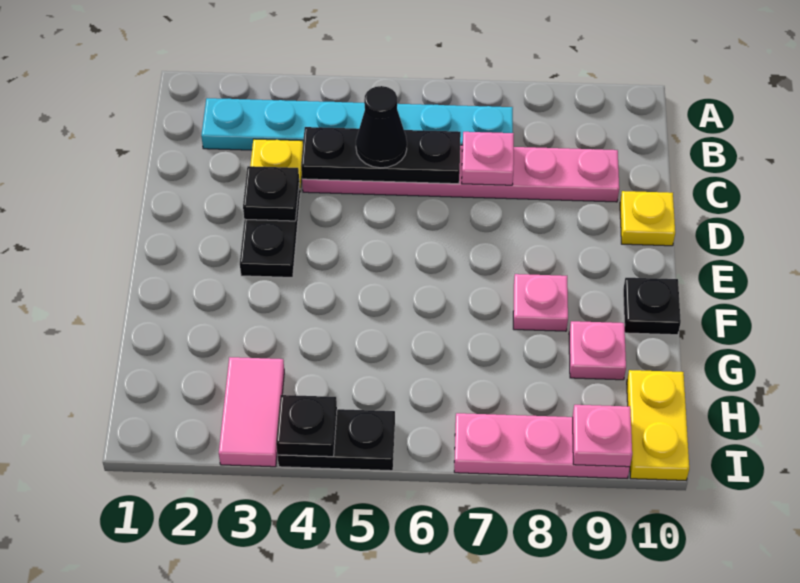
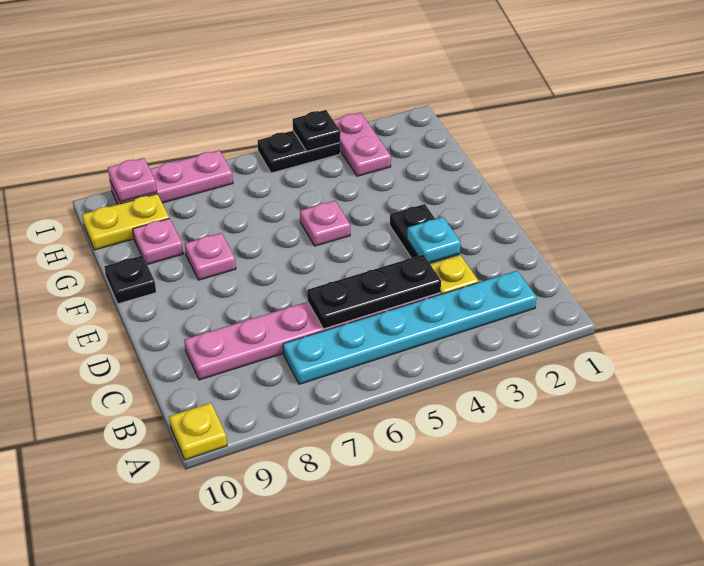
black cone C5 level 3 -> none
pink plate C7 level 2 -> pink plate F5 level 1
black plate D3 level 2 -> cyan plate D3 level 2
yellow plate D10 level 1 -> yellow plate A10 level 1
pink tile H3:I3 level 1 -> pink plate H3:I3 level 1
yellow plate H10:I10 level 1 -> yellow plate H9:H10 level 1

